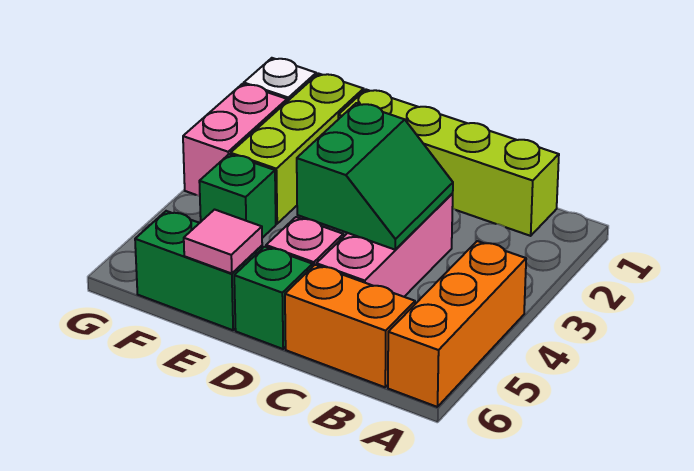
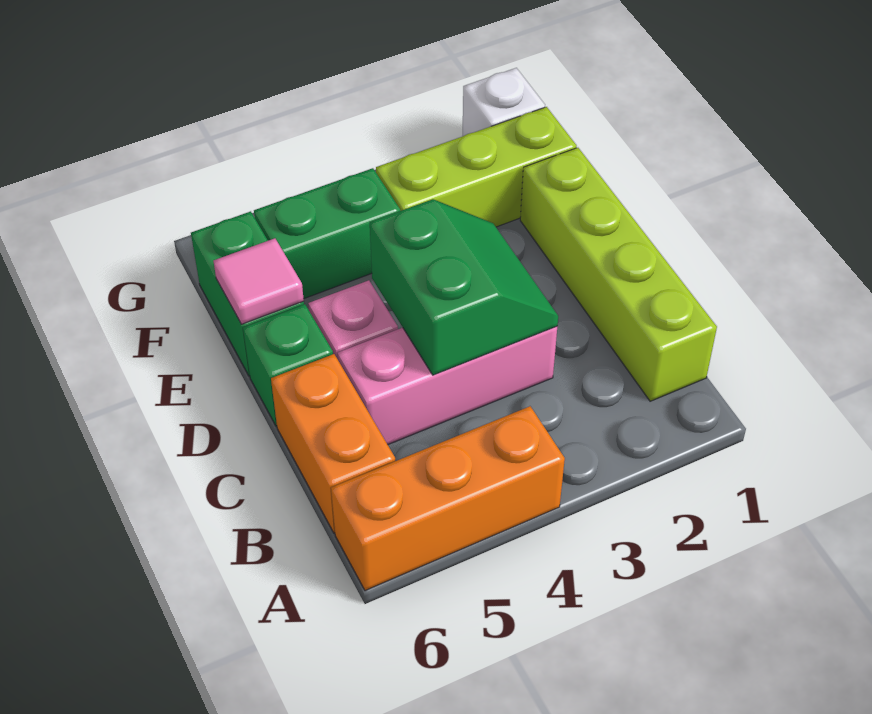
green slope C3:D4 level 2 top D -> green slope C3:D4 level 2 top 4
green brick F4 level 1 -> green brick F4:F5 level 1
pink brick G2:G3 level 1 -> none

